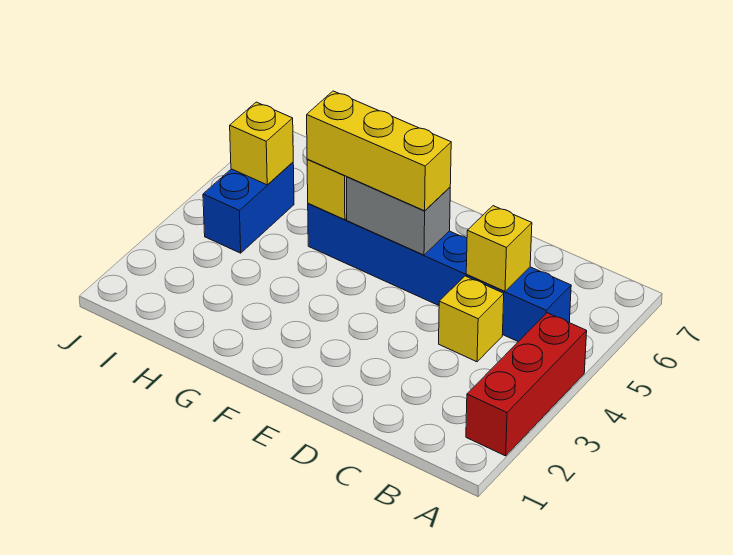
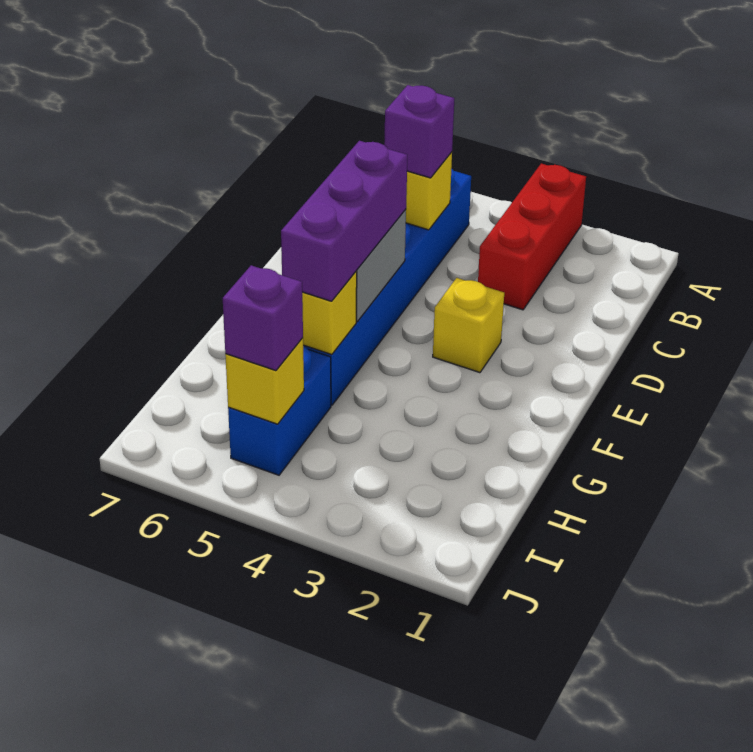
red brick A2:A4 level 1 -> red brick A3:C3 level 1
yellow brick C4 level 1 -> yellow brick E3 level 1
none -> purple brick C5 level 3
yellow brick E5:G5 level 3 -> purple brick E5:G5 level 3
blue brick I4:I5 level 1 -> blue brick H5:I5 level 1
none -> purple brick I5 level 3

